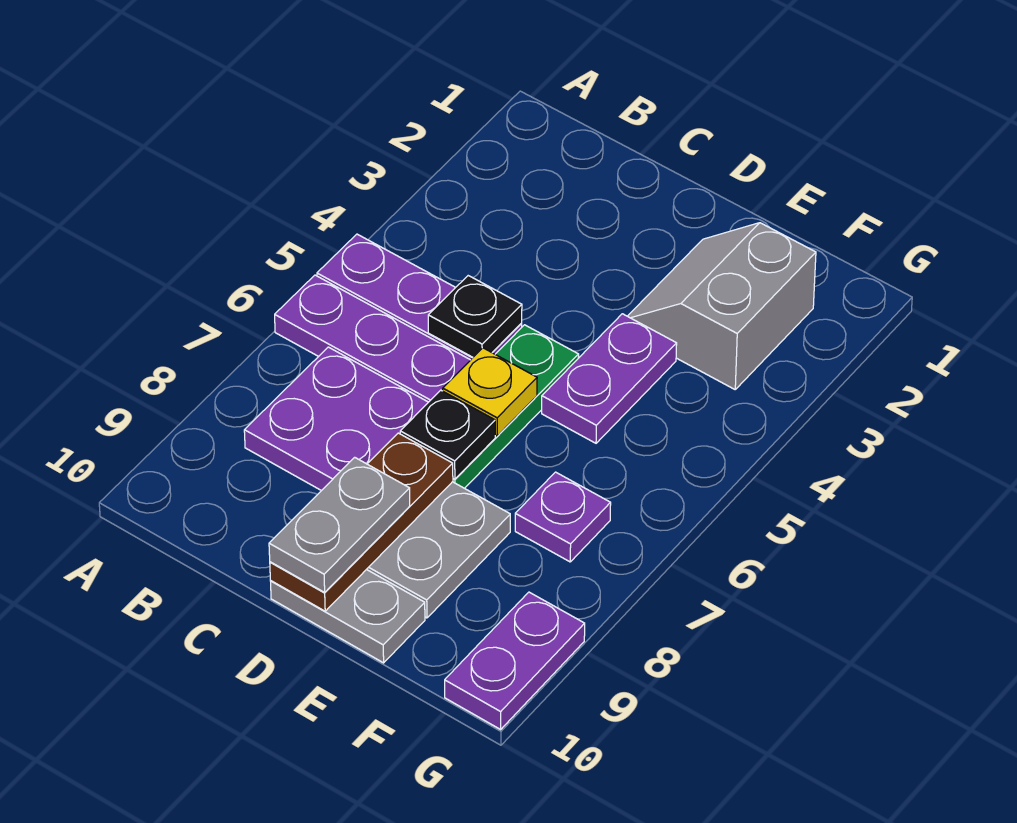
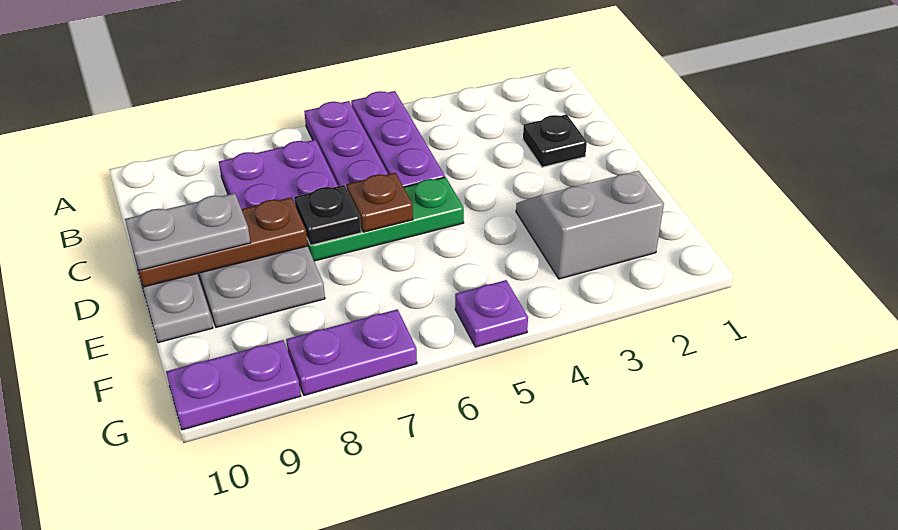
black plate C5 level 2 -> black plate C2 level 1
yellow plate D6 level 2 -> brown plate D6 level 2
purple plate E4:E5 level 1 -> purple plate G7:G8 level 1
purple plate F7 level 1 -> purple plate G5 level 1

